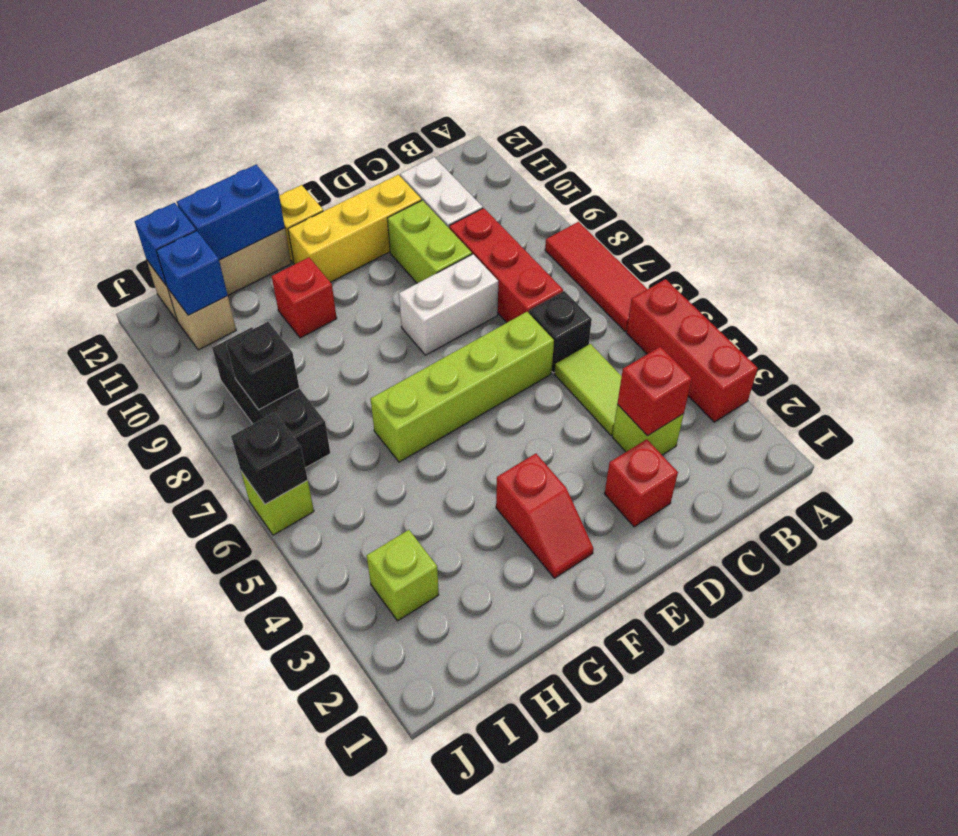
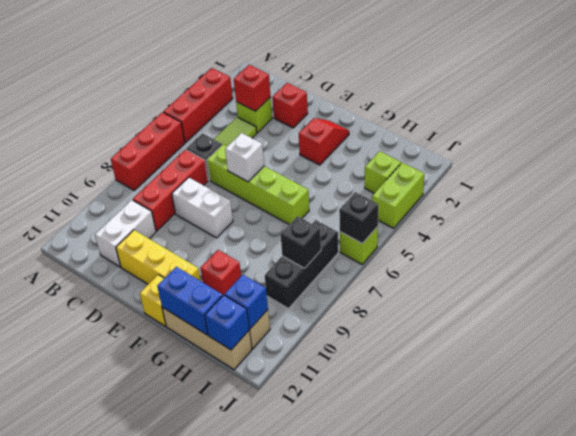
red tile A6:A8 level 1 -> red brick A6:A8 level 1
lime brick D9:D10 level 1 -> lime brick J3:J4 level 1
none -> white brick E6 level 2

